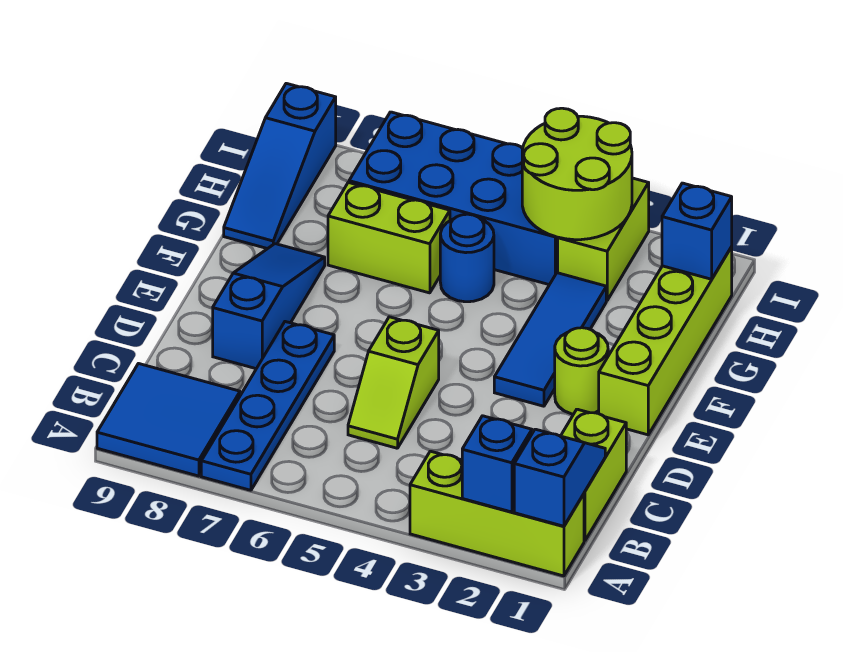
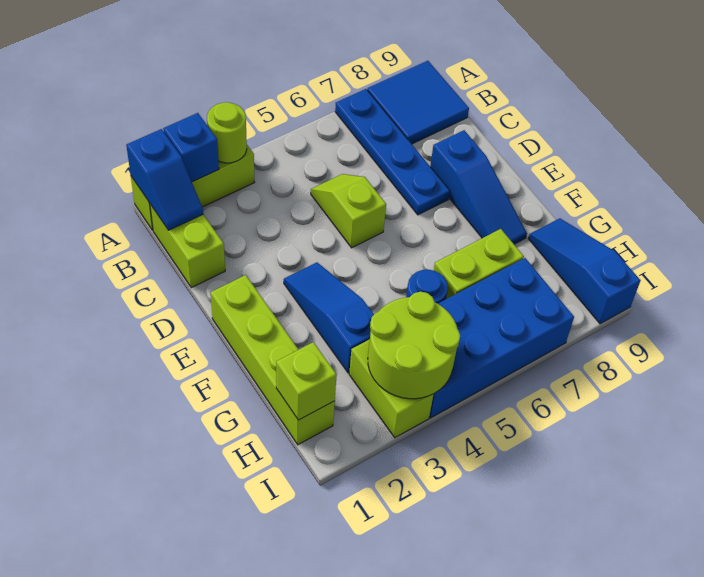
lime round brick E2 level 1 -> lime round brick A3 level 2
blue tile E3:G3 level 1 -> blue slope E3:G3 level 1 top G
blue brick H1 level 2 -> lime brick H1 level 2

